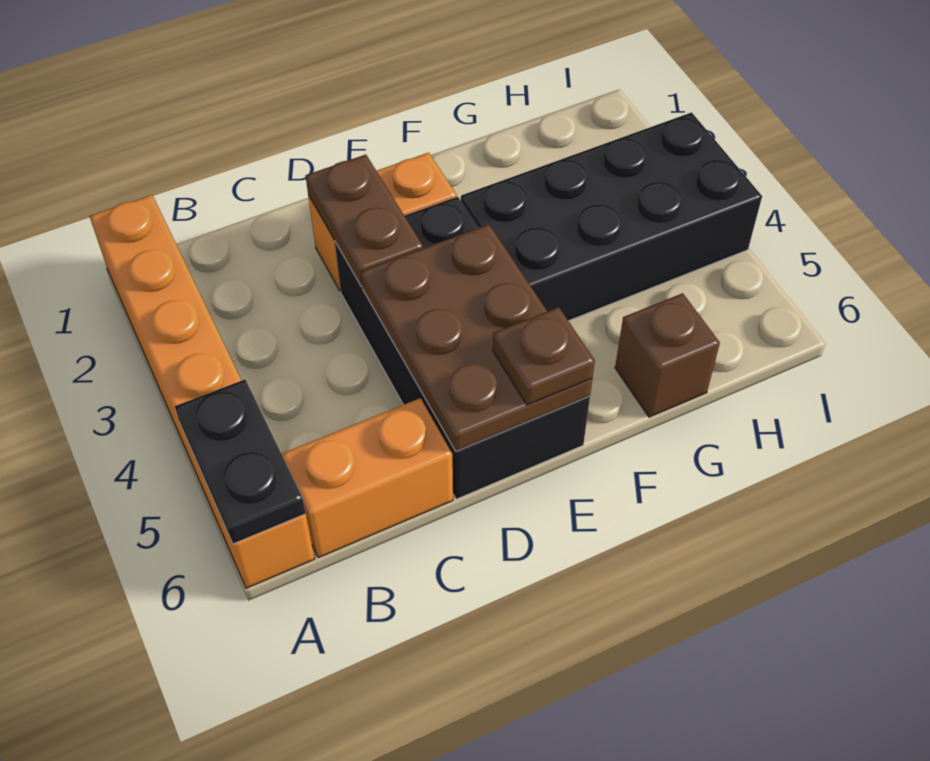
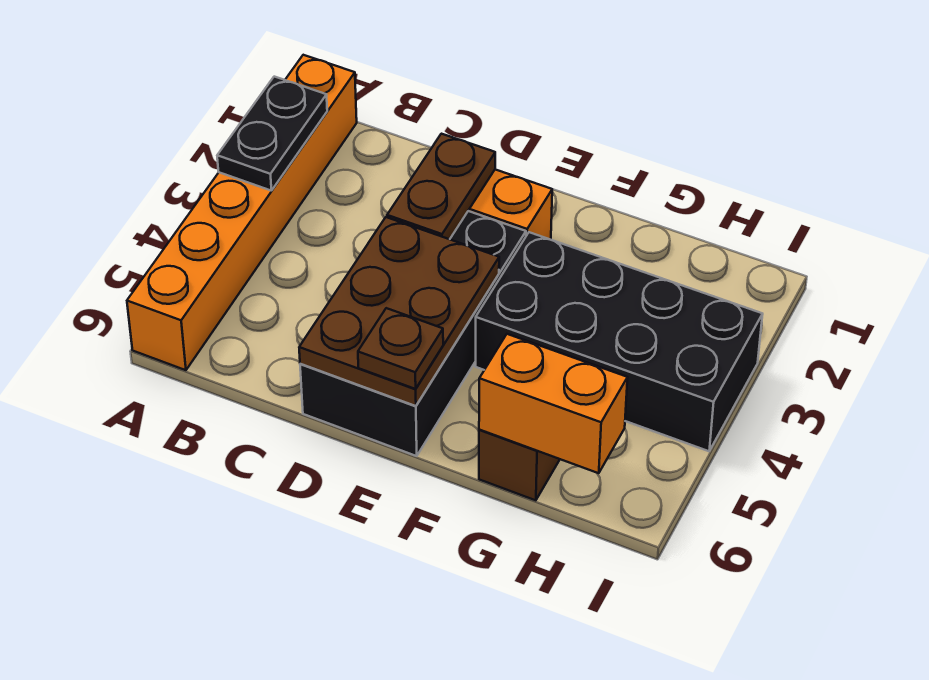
black plate A5:A6 level 2 -> black plate A2:A3 level 2
orange brick B6:C6 level 1 -> orange brick G6:H6 level 2

